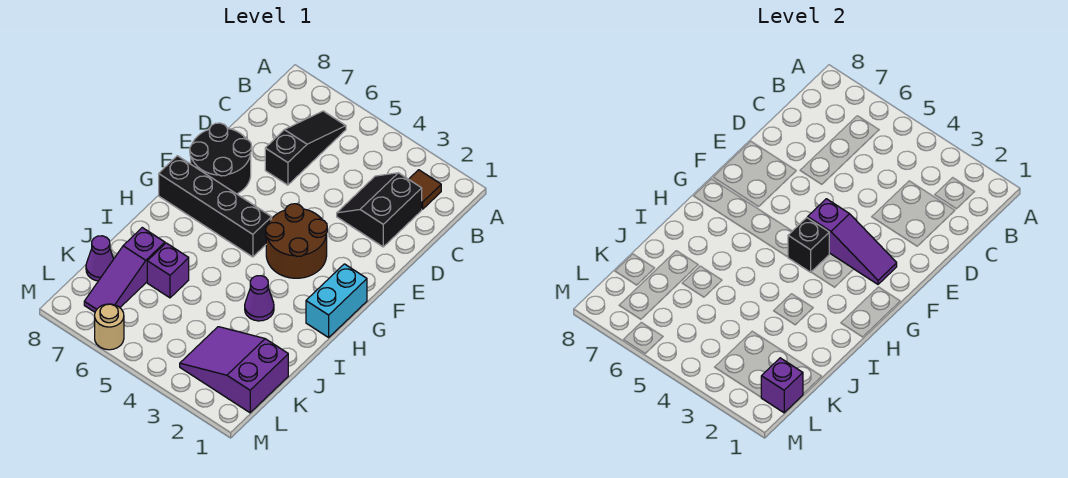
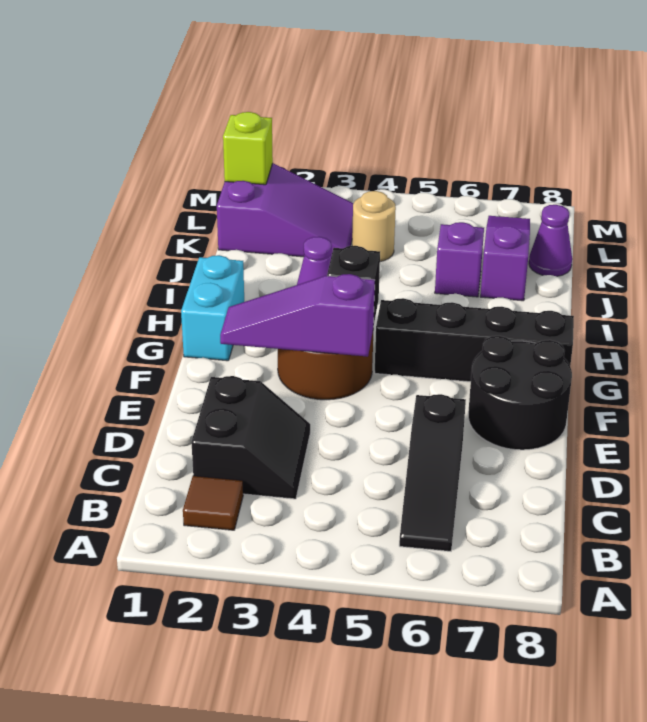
purple brick L1 level 2 -> lime brick L1 level 2
tan round brick M6 level 1 -> tan round brick K4 level 1

